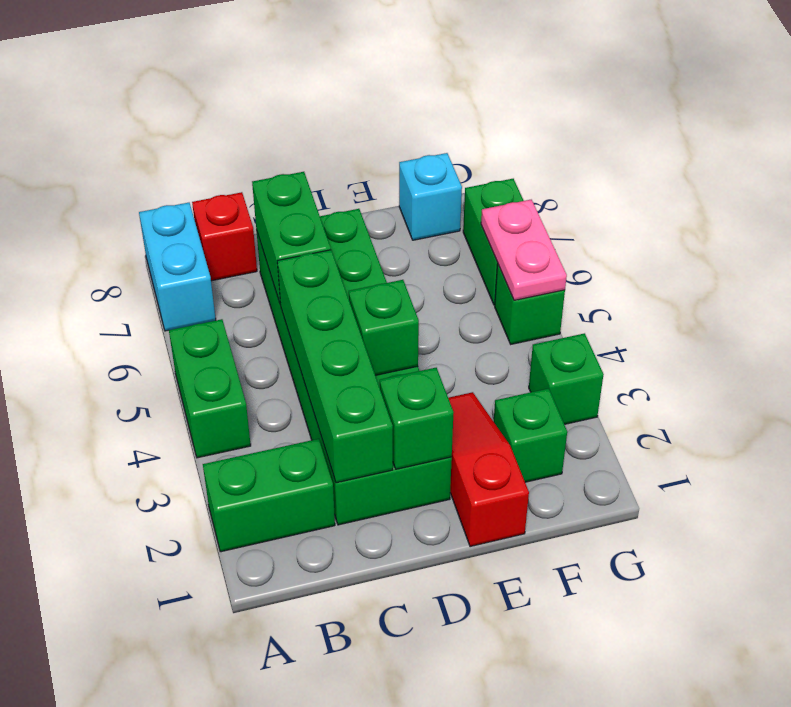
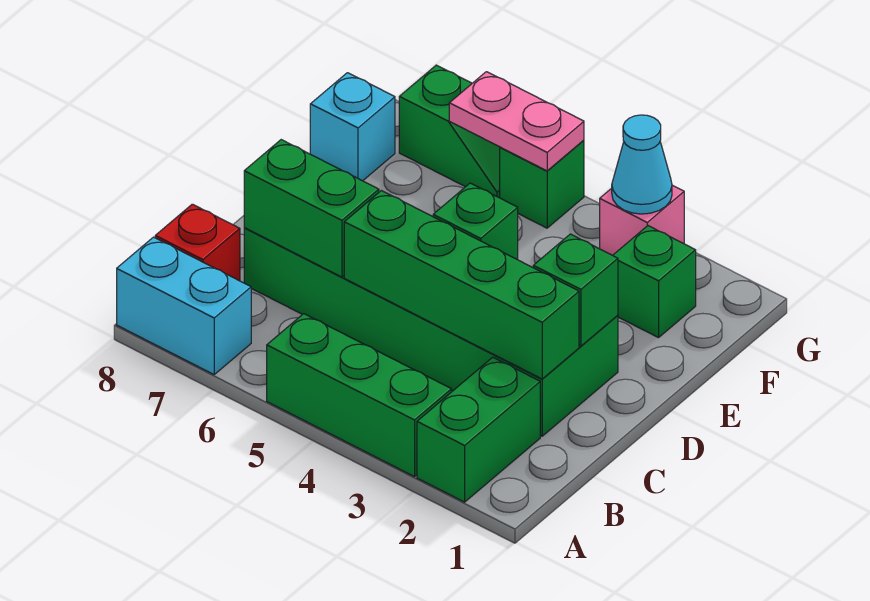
green brick A4:A5 level 1 -> green brick A3:A5 level 1
red slope E1:E3 level 1 top 1 -> none
green brick G3 level 1 -> pink brick G3 level 1
none -> cyan cone G3 level 2
green brick G6:G7 level 1 -> green slope G6:G7 level 1 top 7

